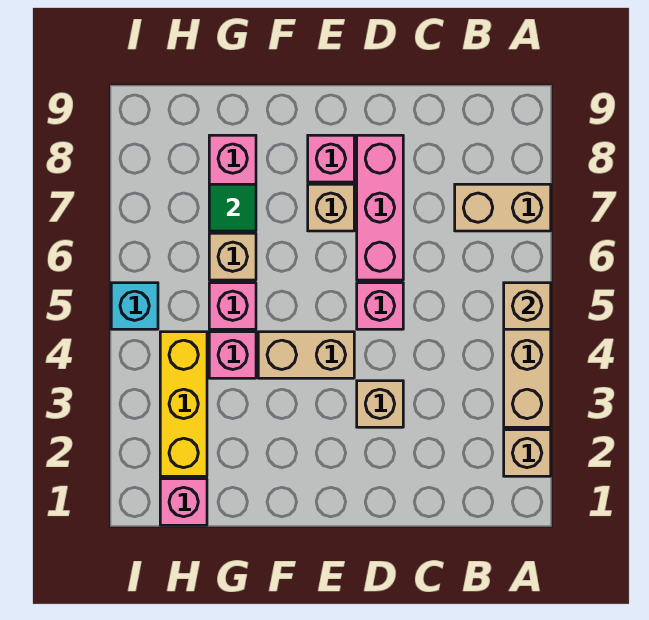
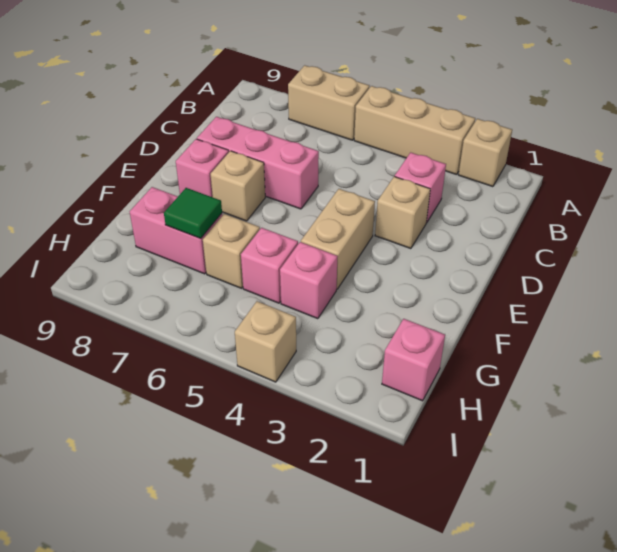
tan brick A5 level 2 -> tan brick I4 level 1
tan brick A7:B7 level 1 -> tan brick A6:A7 level 1
pink brick D5 level 1 -> pink brick C3 level 1
yellow brick H2:H4 level 1 -> none
cyan brick I5 level 1 -> none

